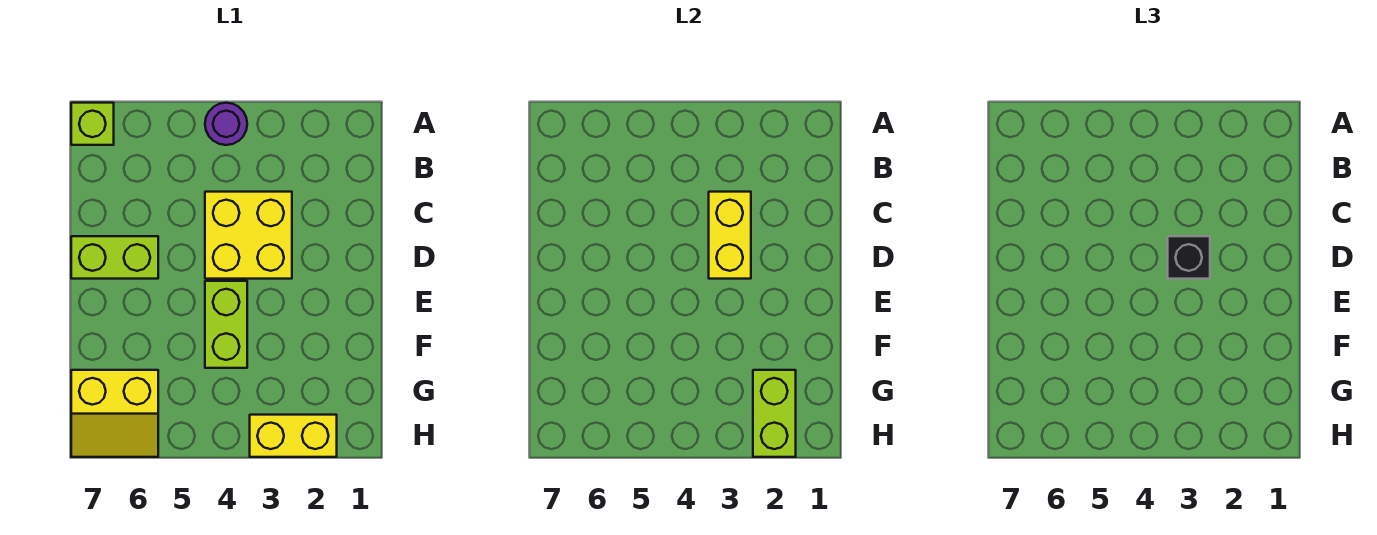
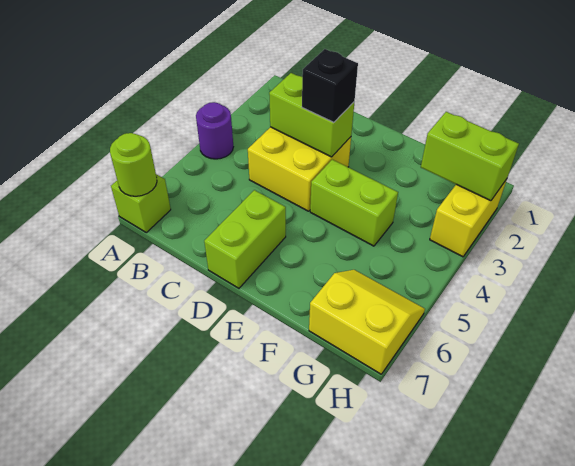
none -> lime round brick A7 level 2
yellow brick C3:D3 level 2 -> lime brick C3:D3 level 2
yellow slope G6:H7 level 1 top G -> yellow slope G6:H7 level 1 top 7

